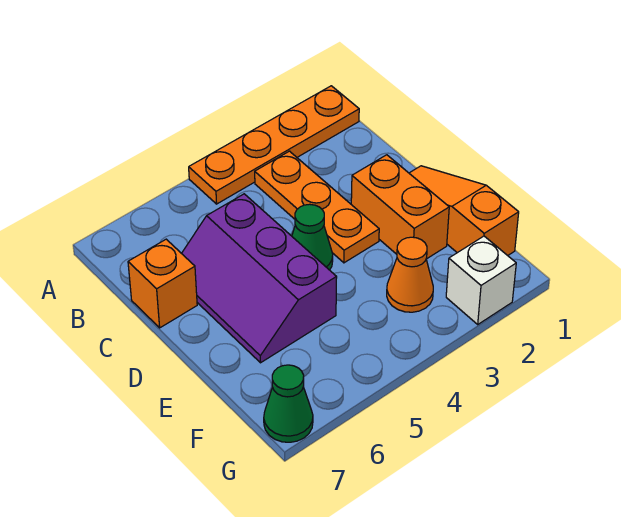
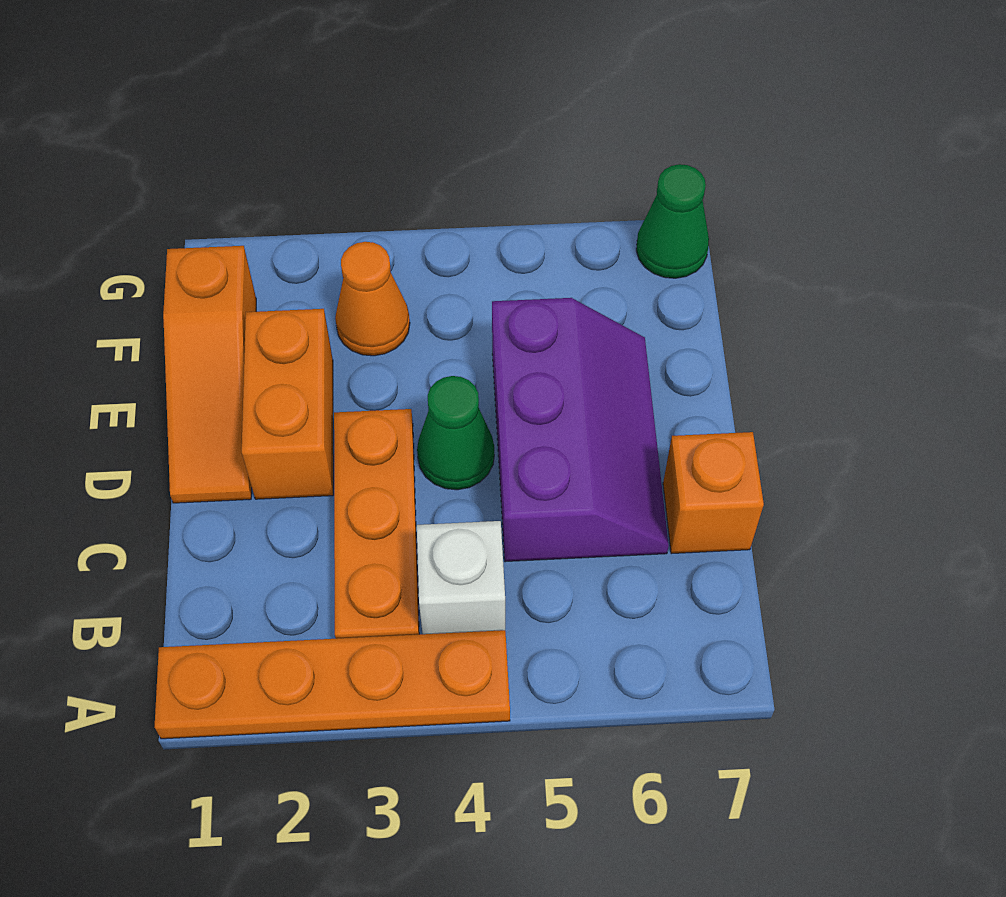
white brick G2 level 1 -> white brick B4 level 1

